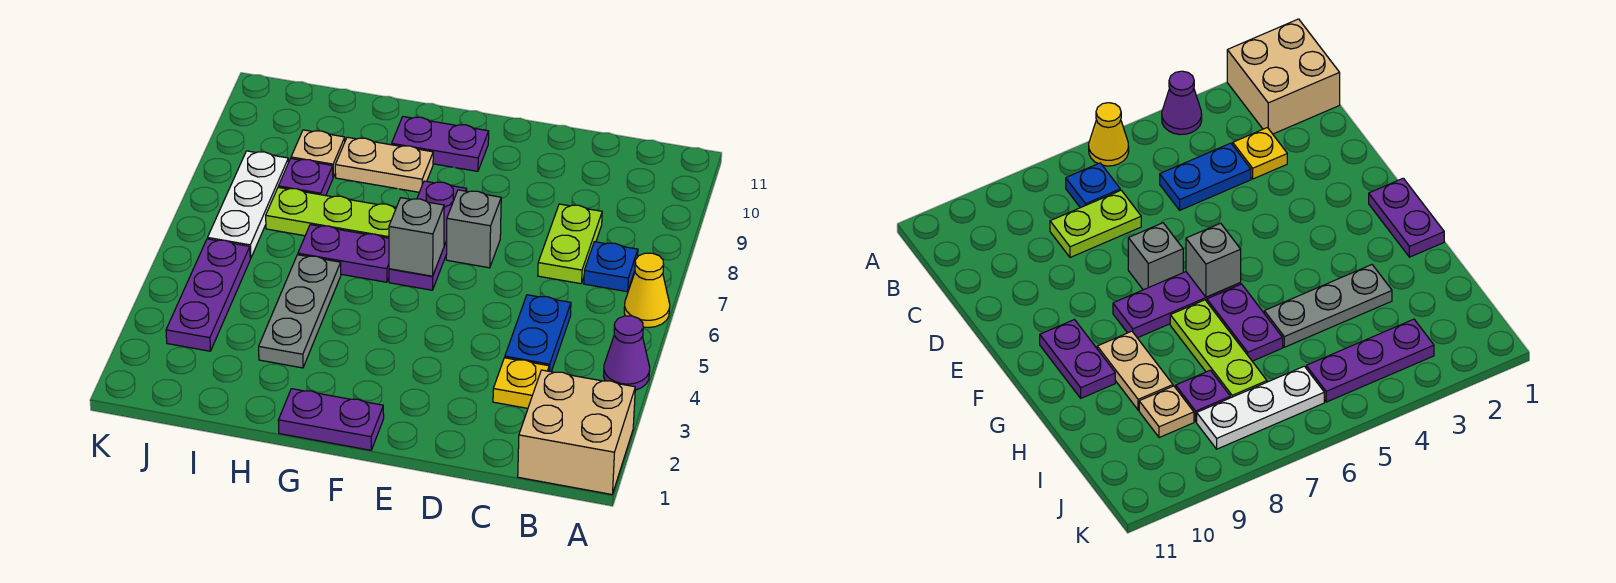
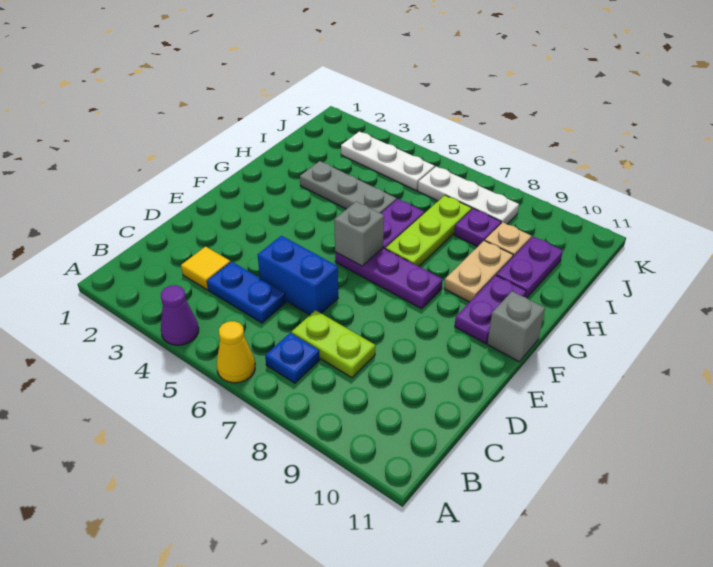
tan brick A1:B2 level 1 -> none
yellow plate C3 level 1 -> yellow tile C3 level 1
none -> blue brick D5:D6 level 1
grey brick E7 level 1 -> grey brick F11 level 1
purple plate F1:G1 level 1 -> purple plate H10:I10 level 1
purple plate J3:J5 level 1 -> white plate J3:J5 level 1

